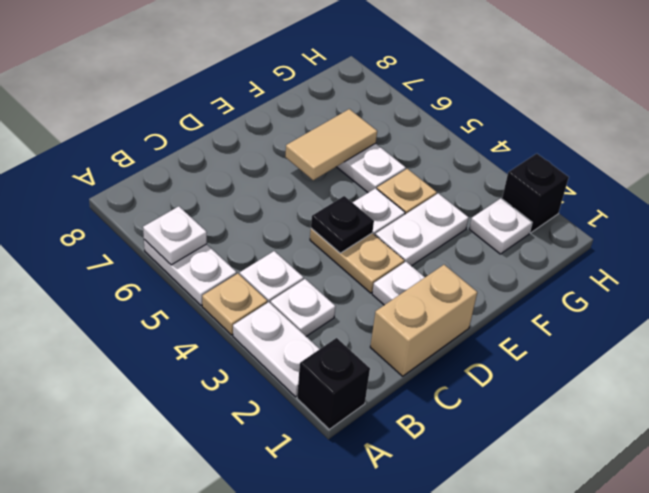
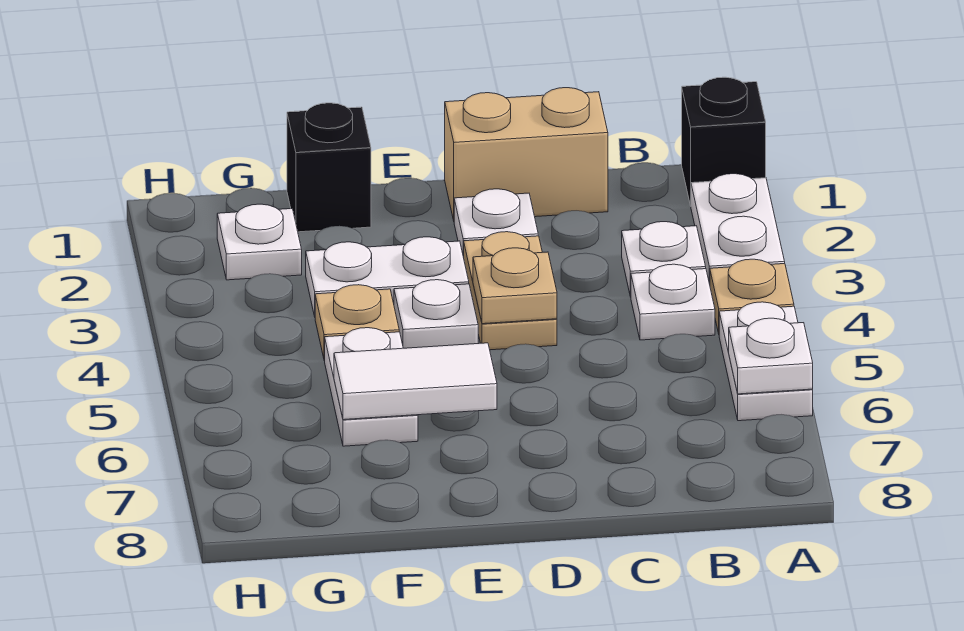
black plate D4 level 2 -> tan plate D4 level 2
tan tile E6:F6 level 2 -> white tile E6:F6 level 2
black brick H2 level 1 -> black brick F1 level 1

